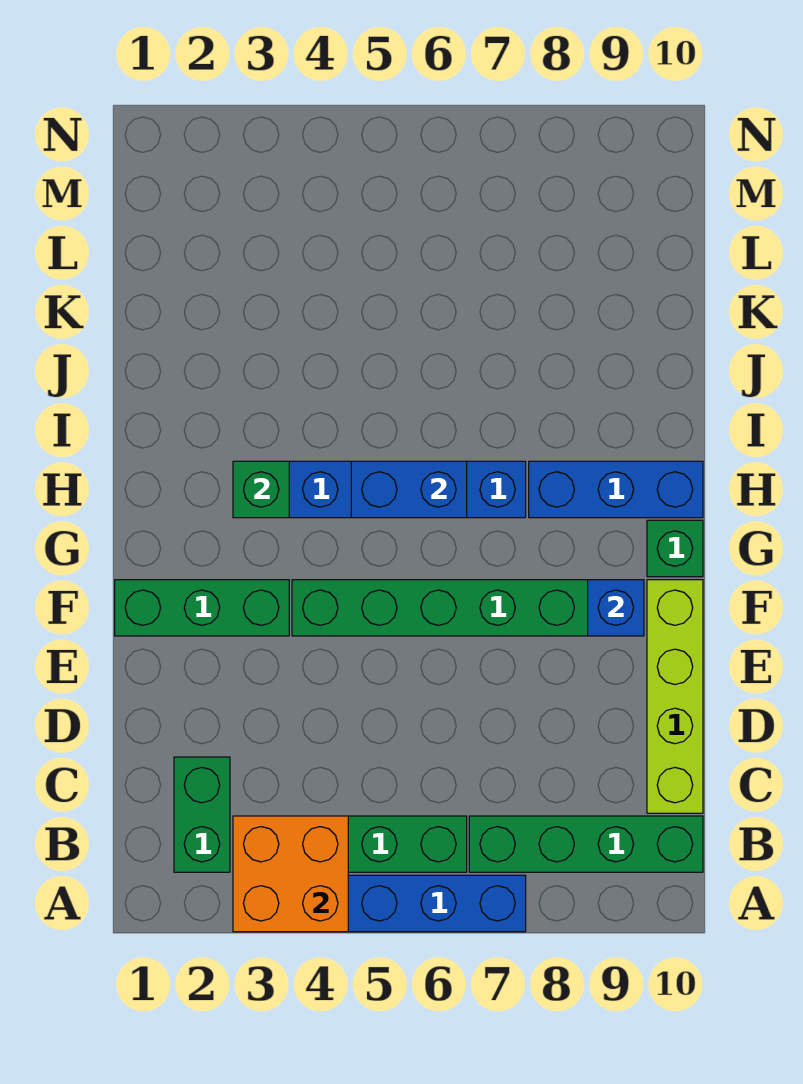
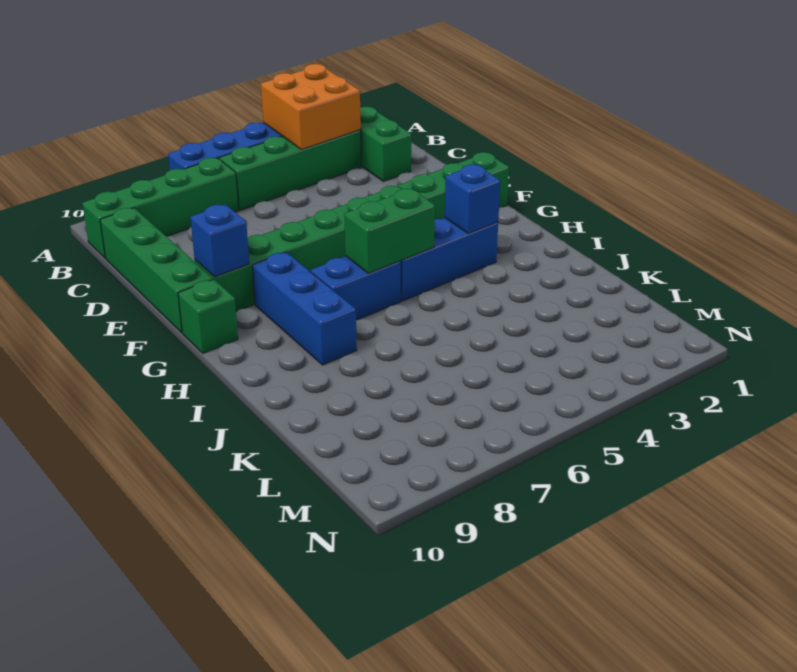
lime brick C10:F10 level 1 -> green brick C10:F10 level 1
green brick H3 level 2 -> blue brick H3 level 2
blue brick H5:H6 level 2 -> green brick H5:H6 level 2
blue brick H8:H10 level 1 -> blue brick G8:I8 level 1

